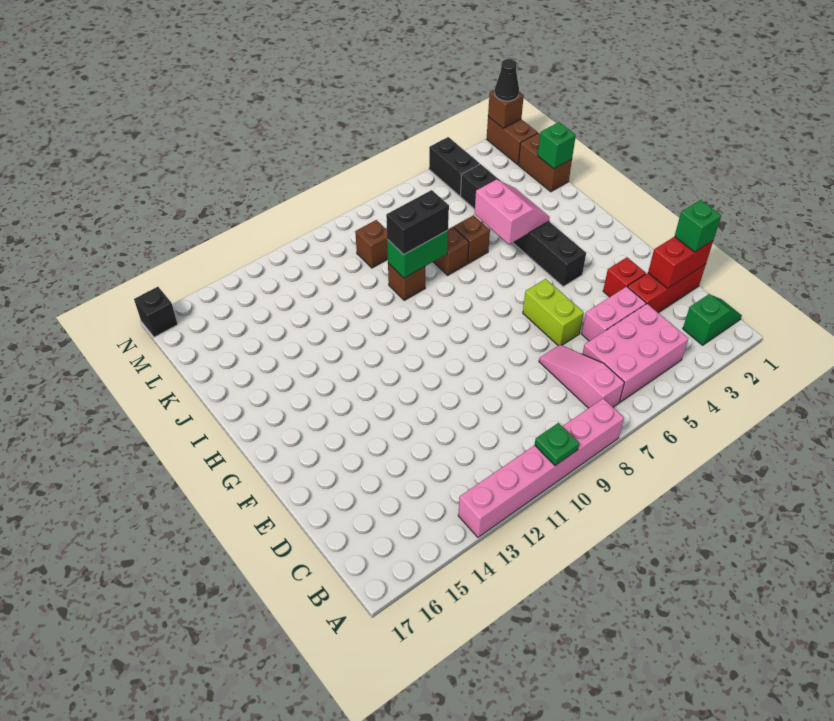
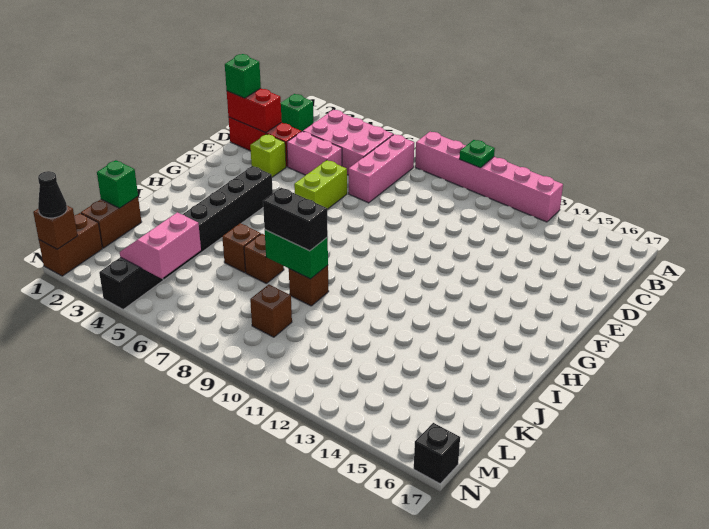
pink slope B7:D7 level 1 top B -> pink brick B7:D7 level 1
red brick E3 level 1 -> lime brick E3 level 1
pink slope I4:J5 level 2 top 5 -> pink slope L4:M5 level 2 top 5

